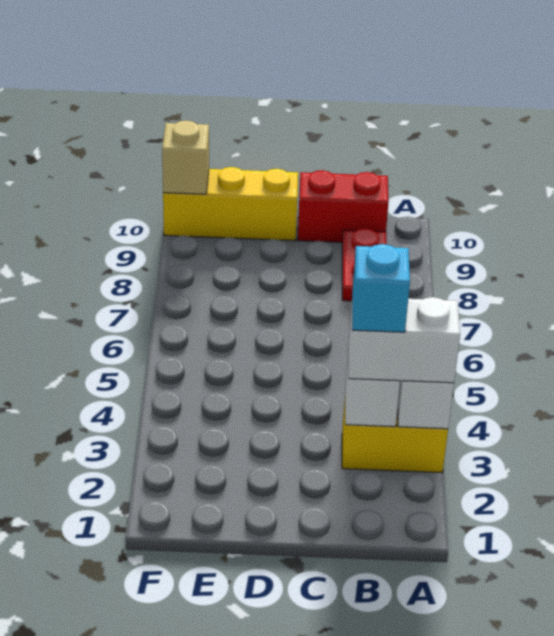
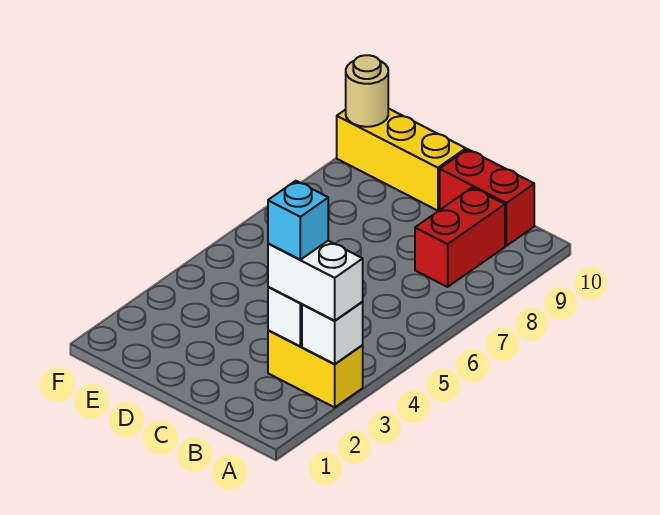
red plate B8:B9 level 1 -> red brick B8:B9 level 1
tan brick F10 level 2 -> tan round brick F10 level 2

